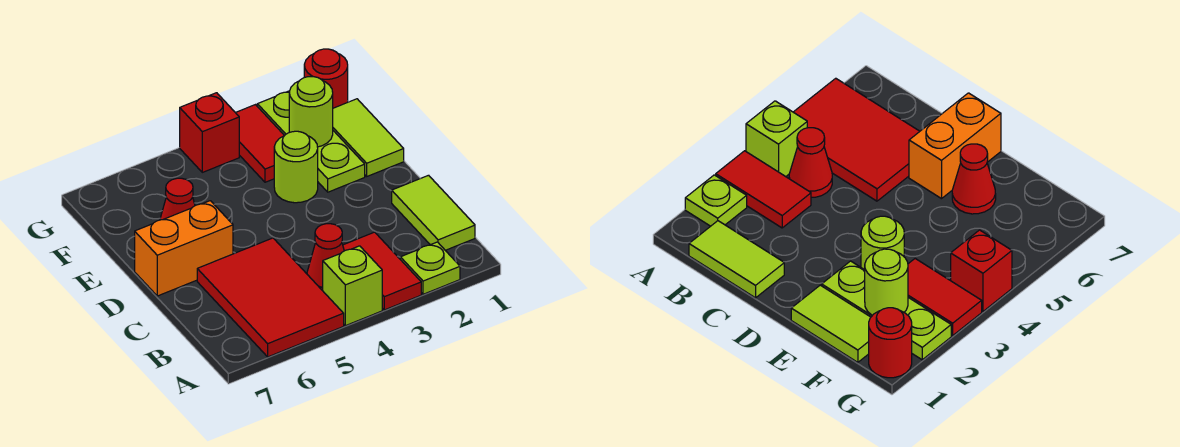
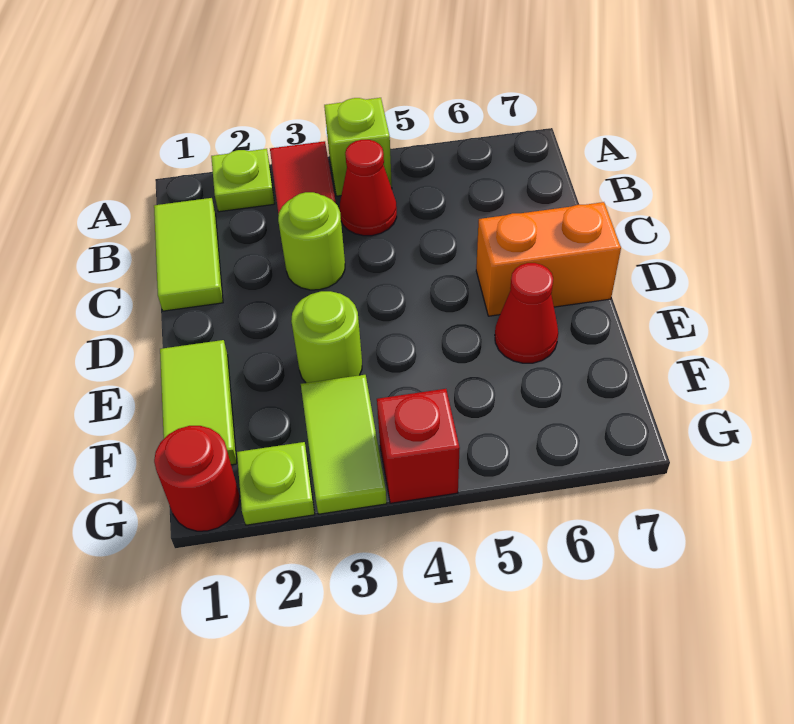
red tile A5:C6 level 1 -> none
lime plate E2:G2 level 1 -> lime plate G2 level 1
lime round brick F2 level 2 -> lime round brick C3 level 1
red tile F3:G3 level 1 -> lime tile F3:G3 level 1

